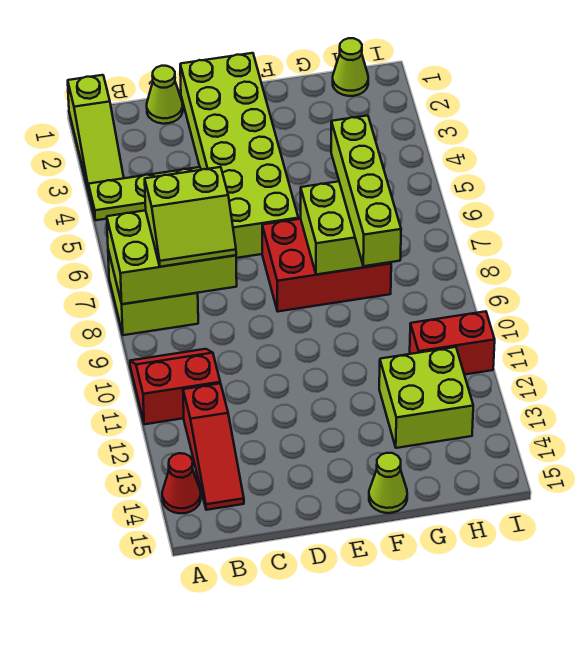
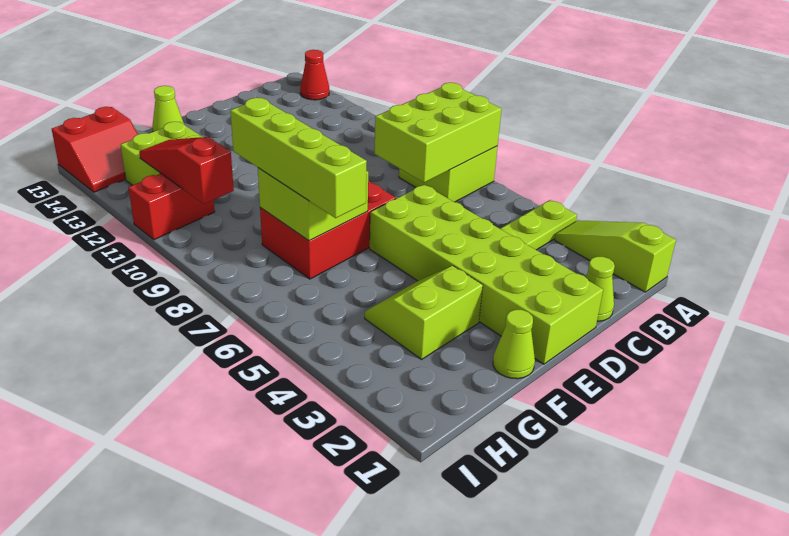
red slope A10:B11 level 1 top 11 -> red slope H14:I15 level 1 top 15
lime slope B7:C8 level 3 top 7 -> lime slope F3:G4 level 1 top 3
red slope B12:B14 level 1 top 12 -> red slope H10:H12 level 2 top 10
lime cone H1 level 1 -> lime cone F1 level 1

